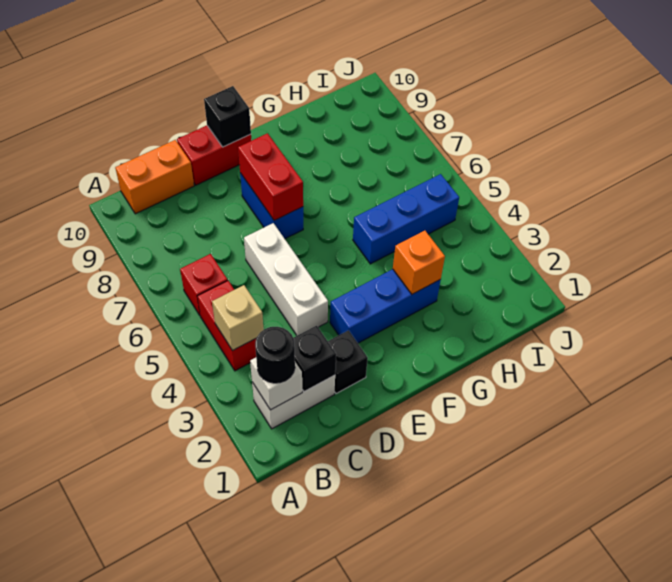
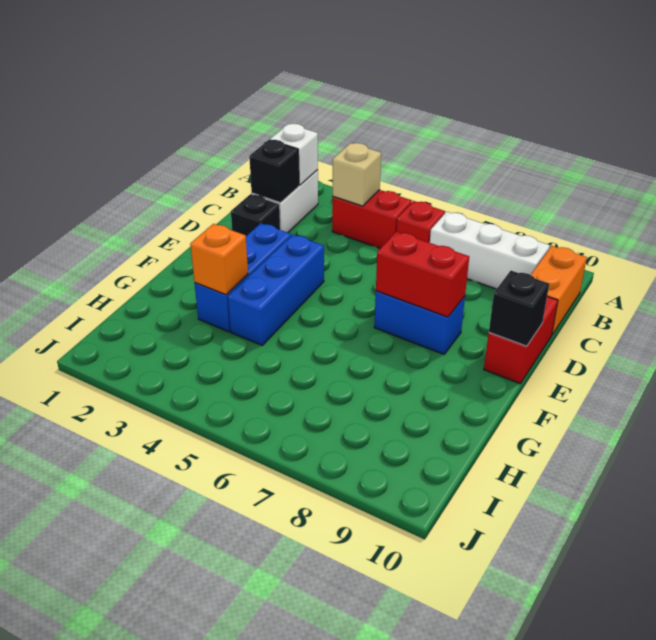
black round brick B2 level 3 -> none
white brick D4:D6 level 1 -> white brick B7:B9 level 1
blue brick G5:I5 level 1 -> blue brick E4:G4 level 1

